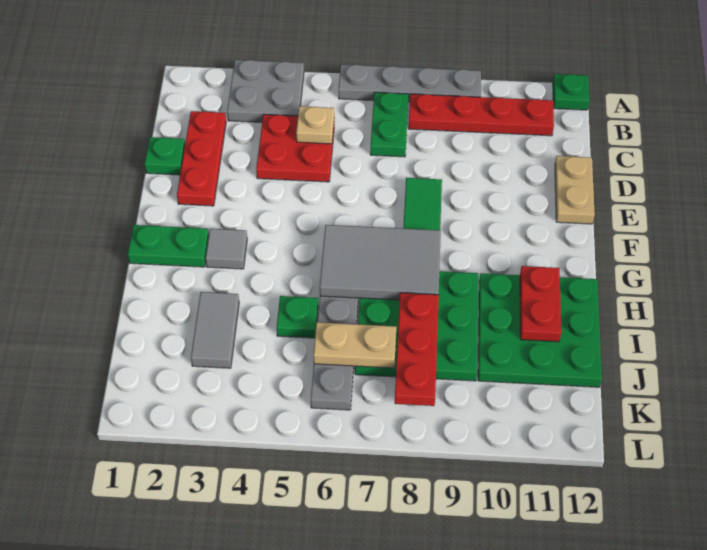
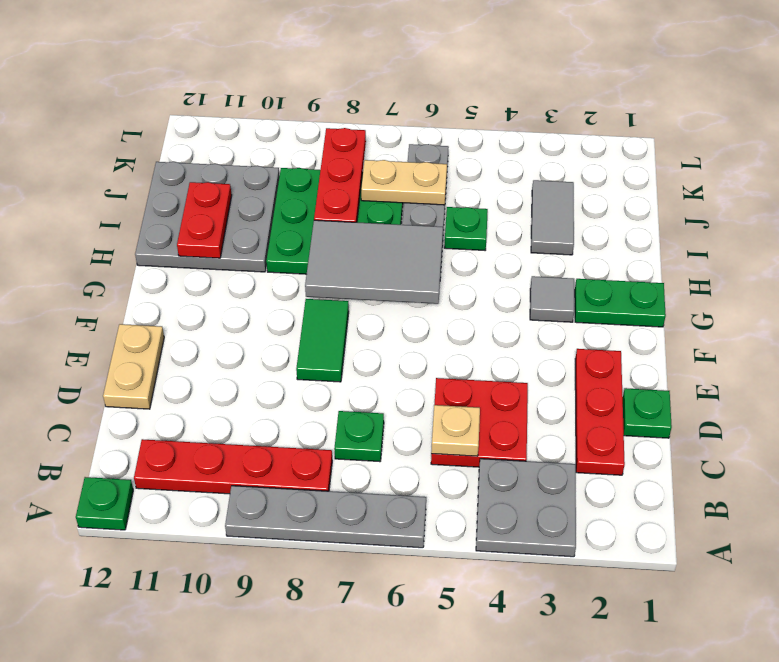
green plate B7:C7 level 1 -> green plate C7 level 1
green plate H10:J12 level 1 -> grey plate H10:J12 level 1

